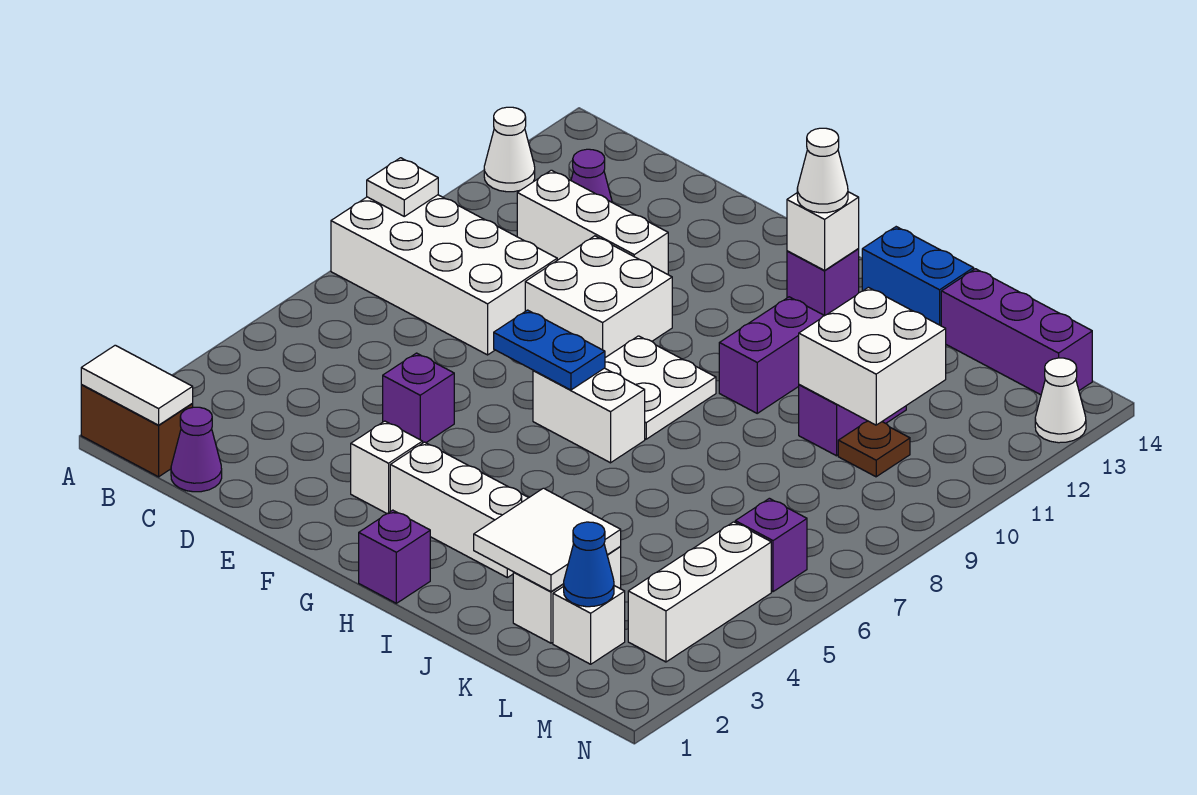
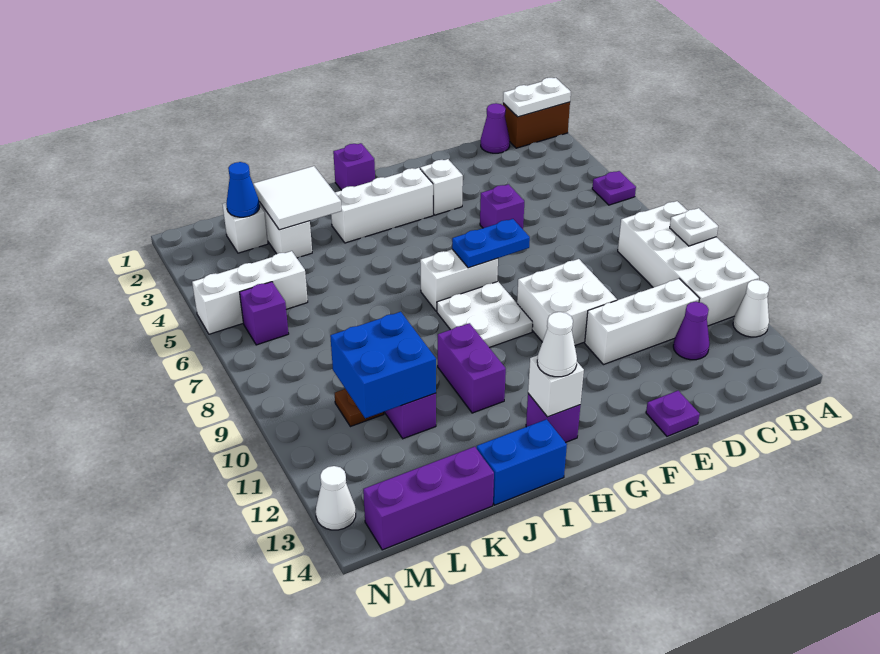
white tile A1:B1 level 2 -> white plate A1:B1 level 2
none -> purple plate A5 level 1
white brick A8:D9 level 1 -> white brick A8:B11 level 1
none -> purple plate E14 level 1
white brick K10:L11 level 2 -> blue brick K10:L11 level 2
white brick M3:M5 level 1 -> white brick L5:N5 level 1

